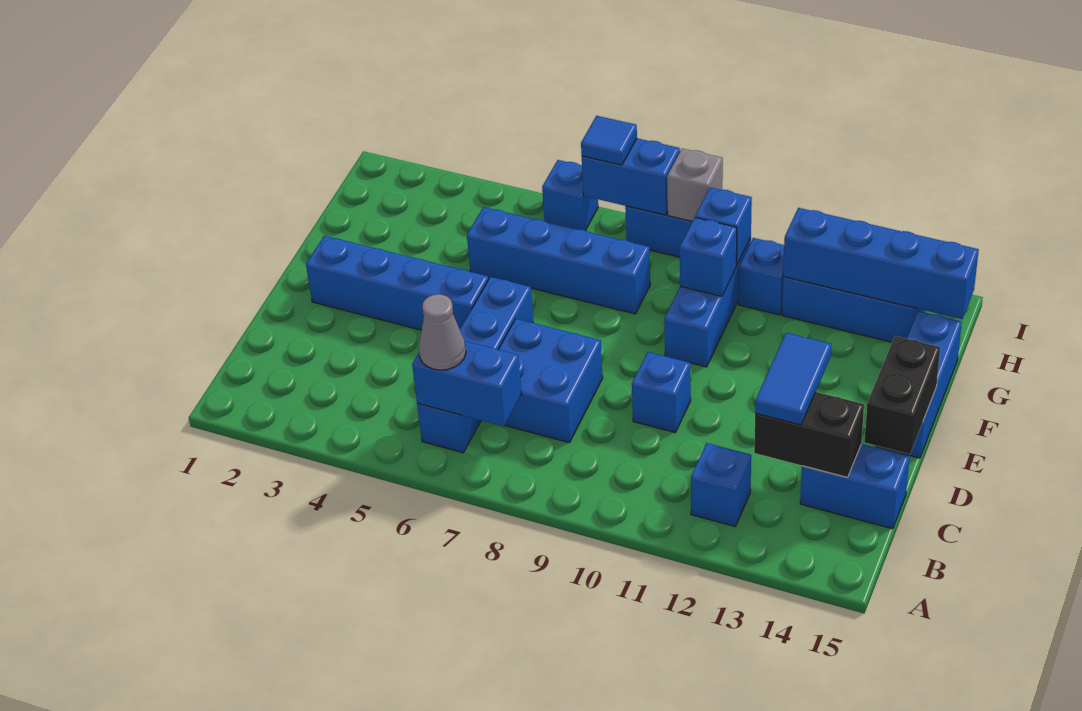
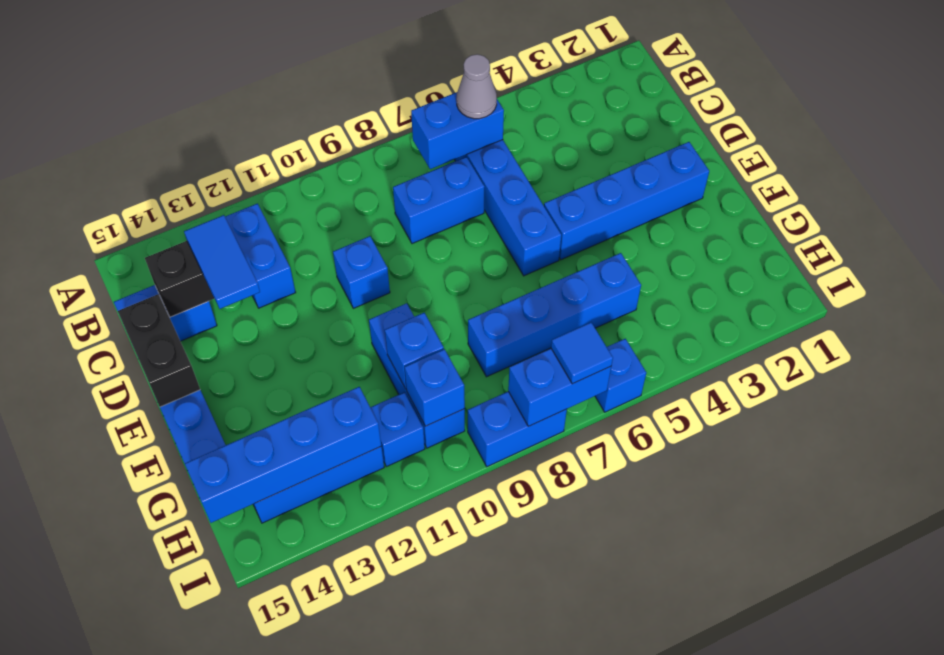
blue brick B12 level 1 -> blue brick B12:C12 level 1
blue brick C7:D8 level 1 -> blue brick C7:C8 level 1
grey brick I9 level 2 -> none

